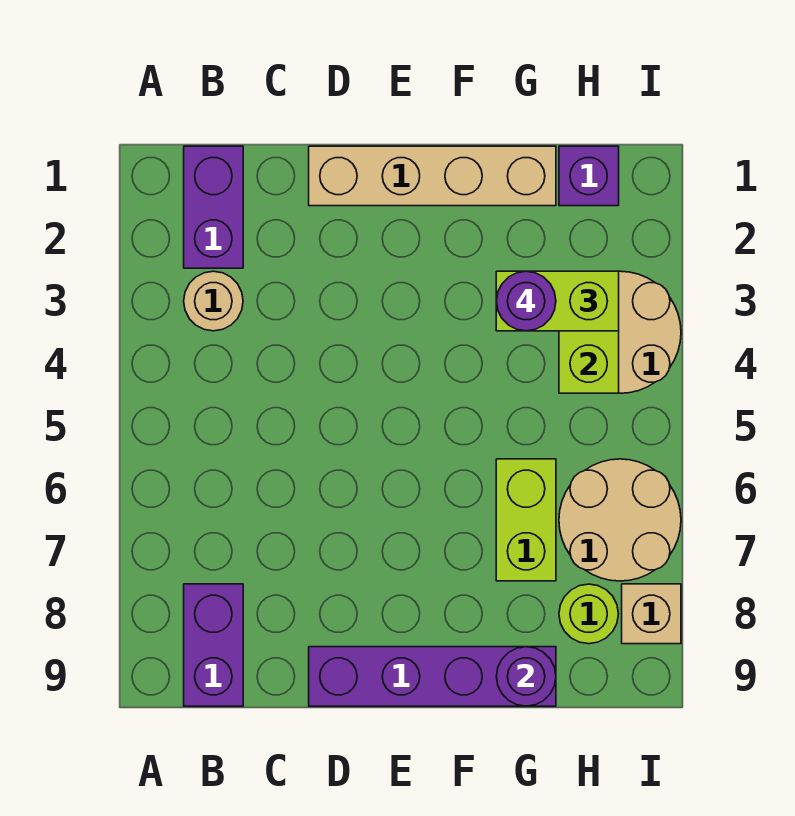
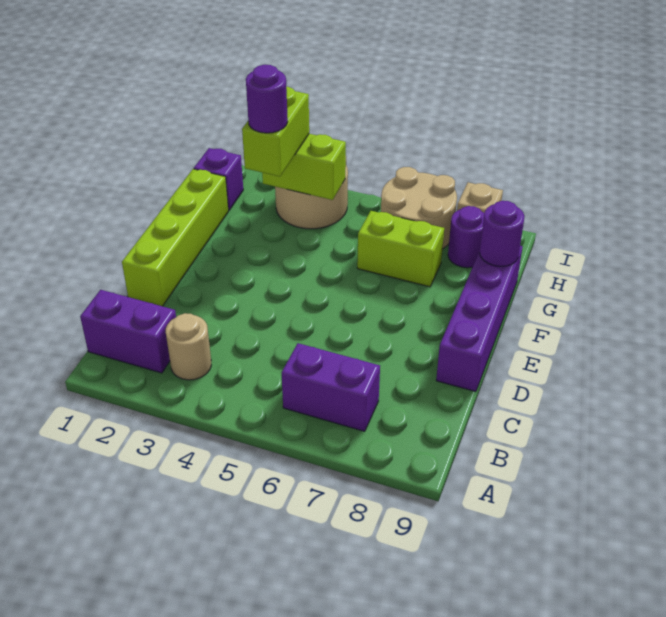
purple brick B8:B9 level 1 -> purple brick B6:B7 level 1
tan brick D1:G1 level 1 -> lime brick D1:G1 level 1
lime round brick H8 level 1 -> purple round brick H8 level 1

